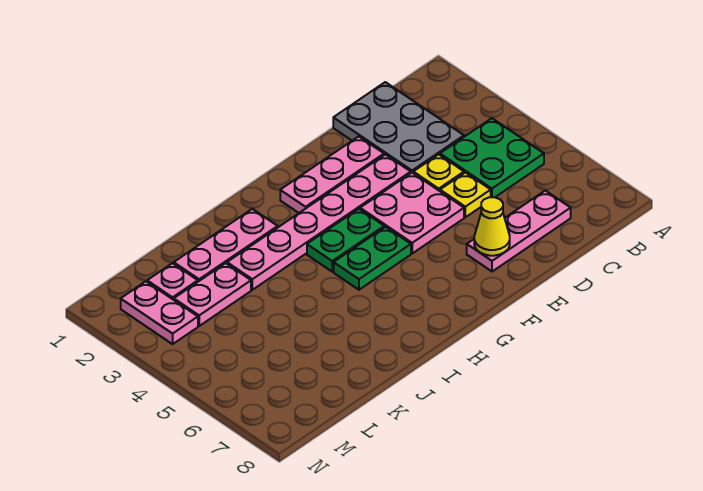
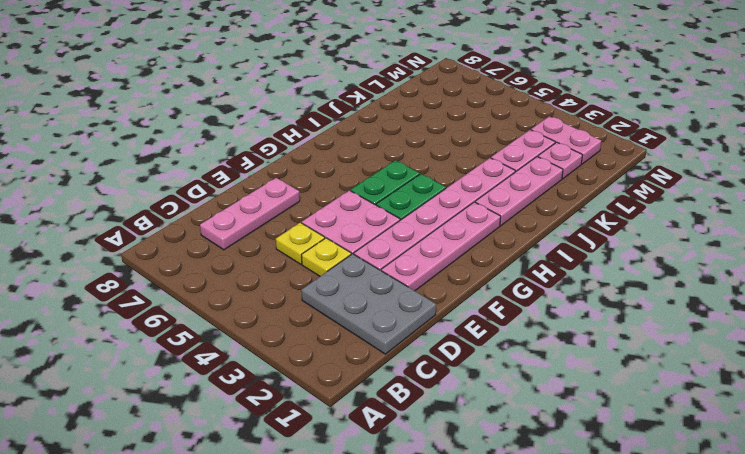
green plate B4:C5 level 1 -> none
pink plate E2:G2 level 1 -> pink plate E2:H2 level 1
yellow cone E7 level 2 -> none

